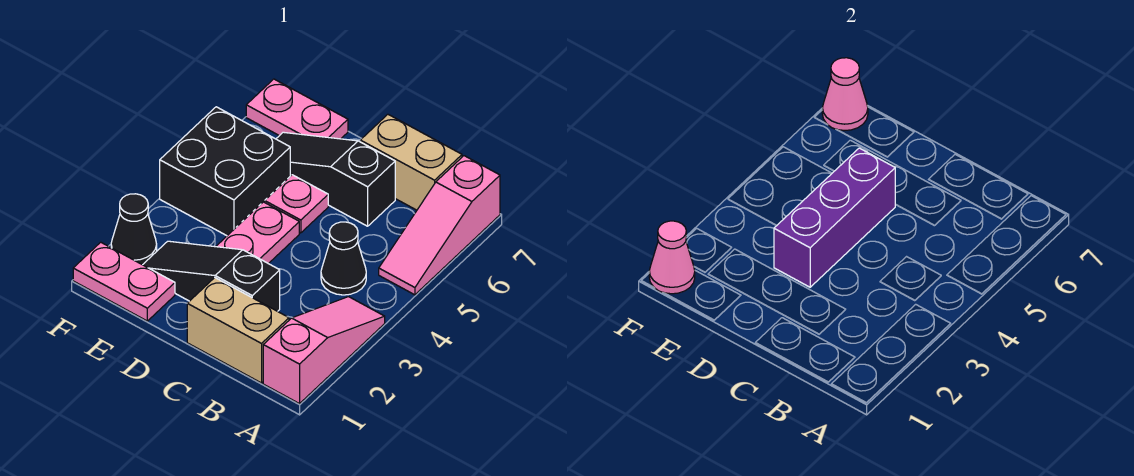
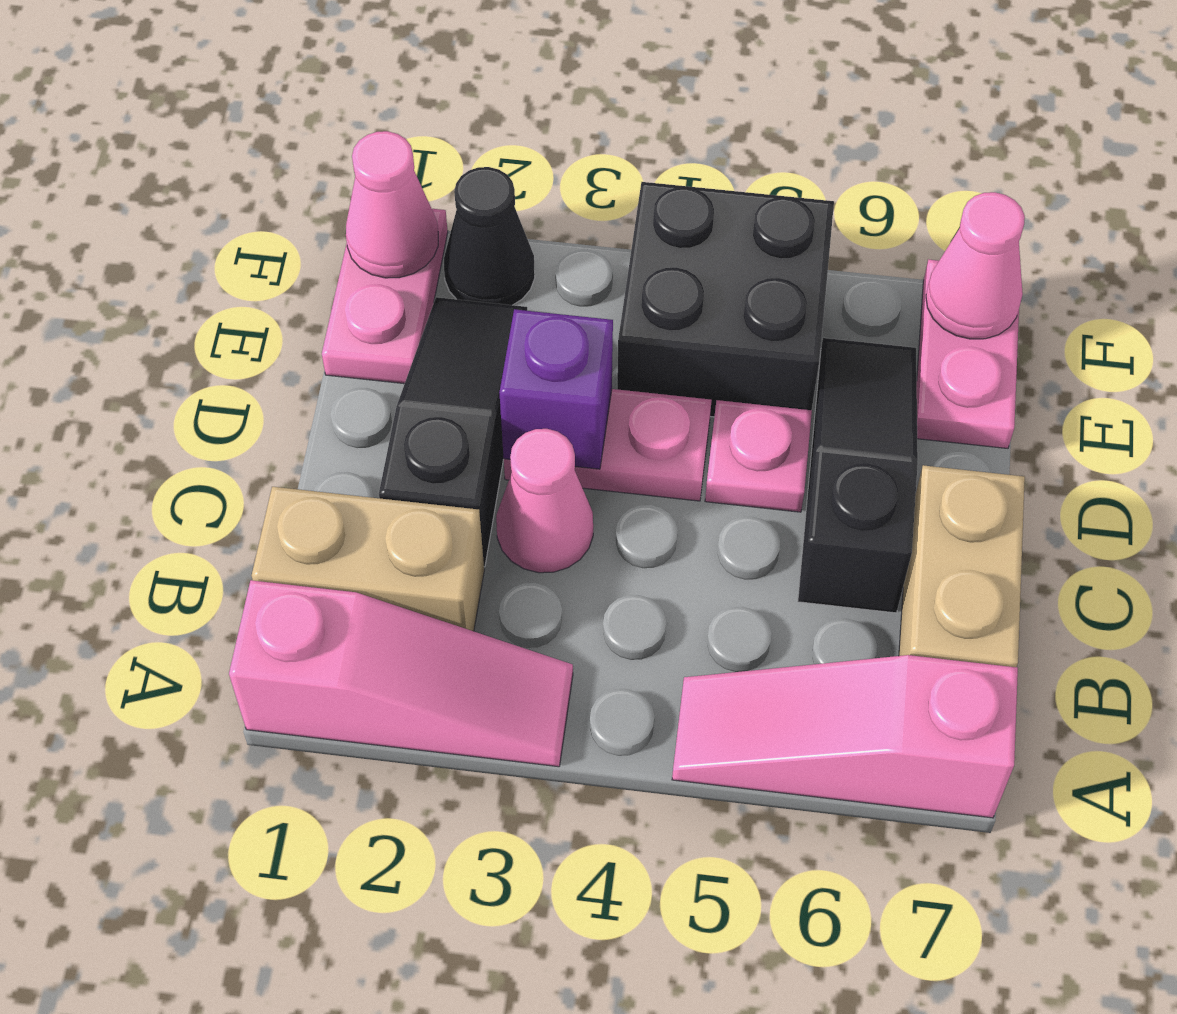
tan brick B1:C1 level 1 -> tan brick B1:B2 level 1
black cone B4 level 1 -> none
none -> pink cone C3 level 1
purple brick D3:D5 level 2 -> purple brick D3 level 2

